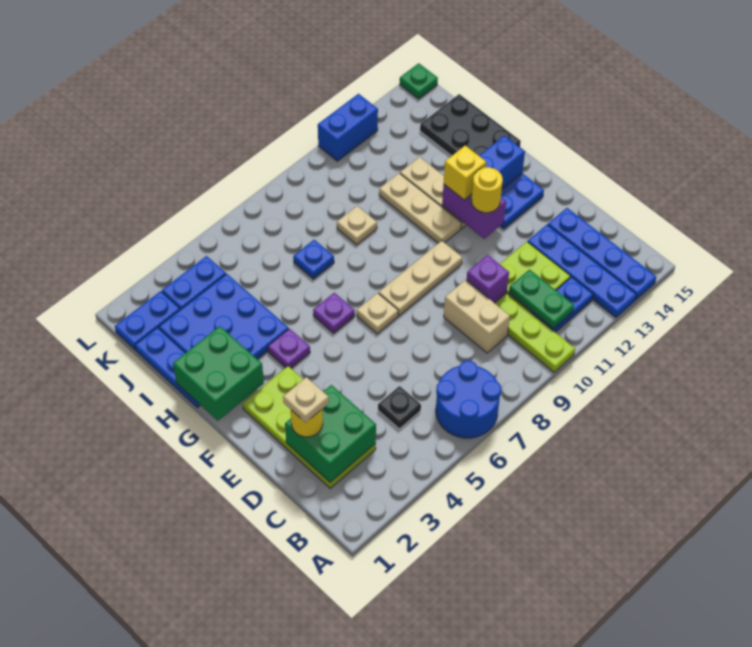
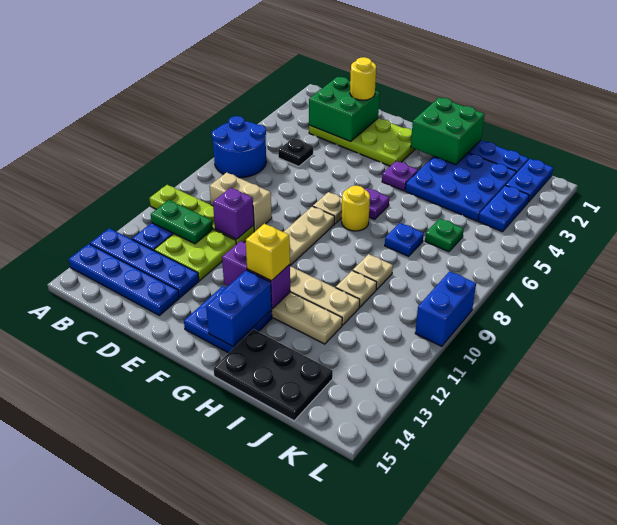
tan plate D2 level 4 -> tan plate I10 level 1
yellow round brick F12 level 3 -> yellow round brick G7 level 1
blue brick L11:L12 level 1 -> blue brick L9:L10 level 1
green plate L15 level 1 -> green plate J6 level 1

